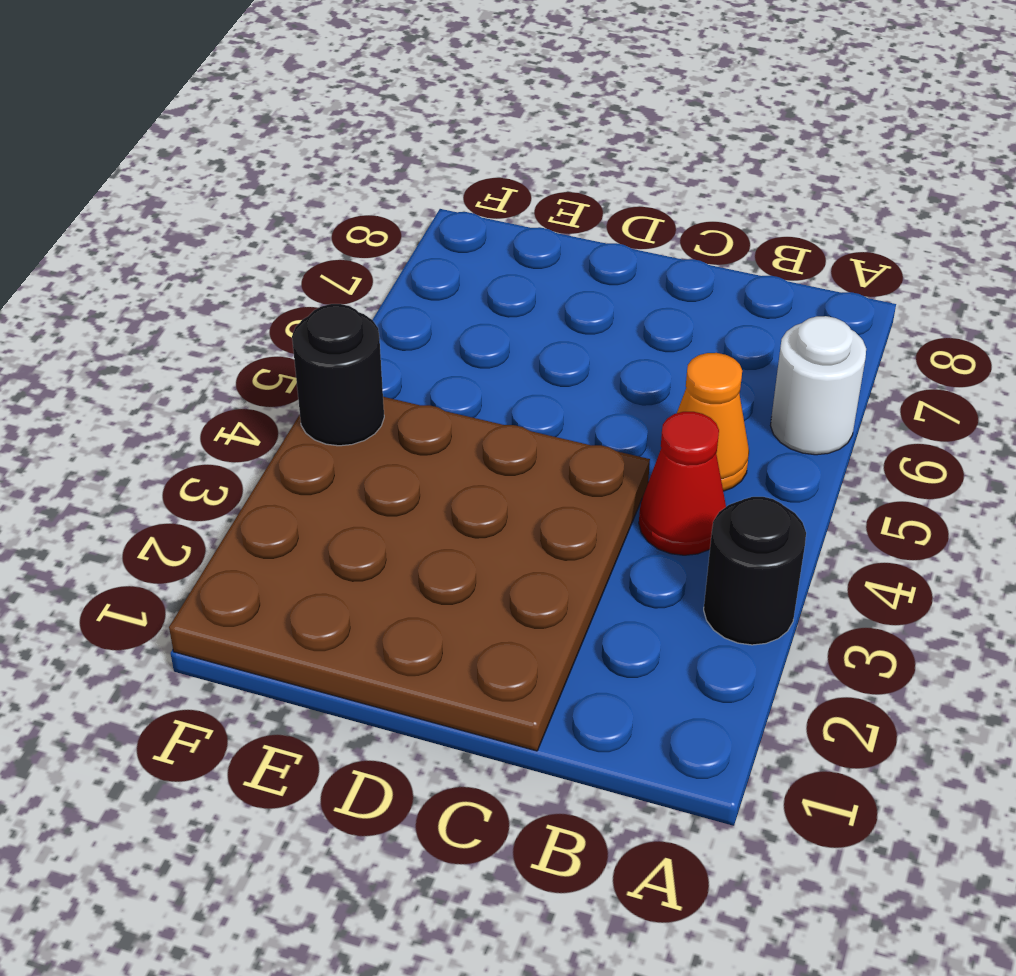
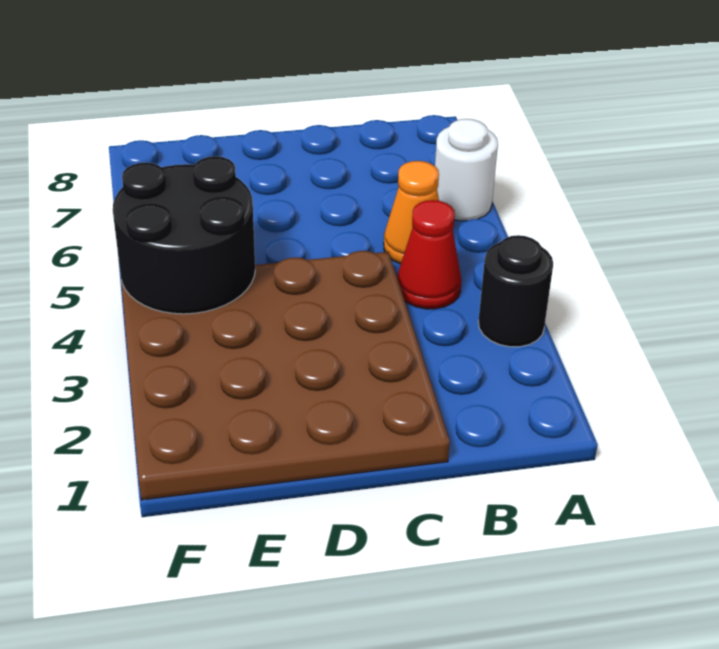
black round brick F4 level 2 -> black round brick E4:F5 level 2

